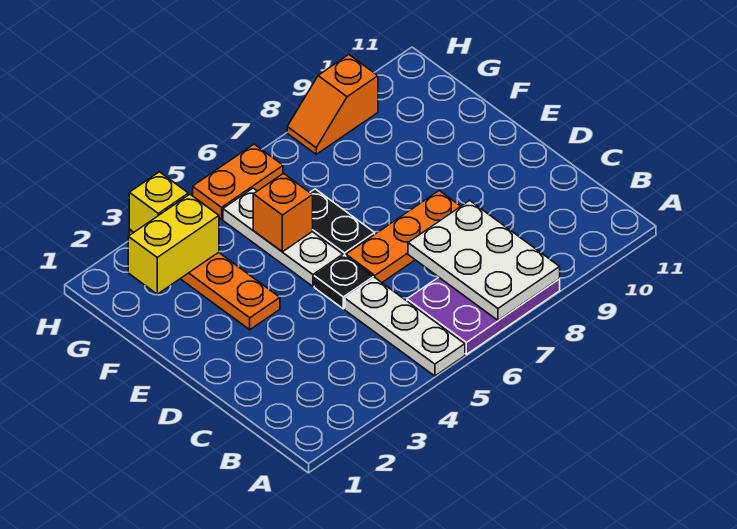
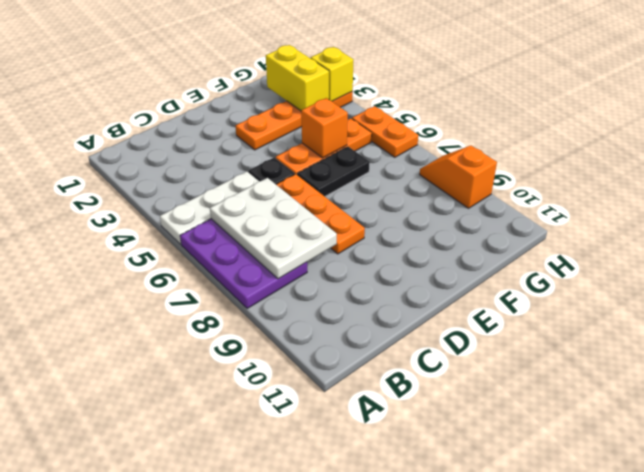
white plate A7:C8 level 2 -> white plate B6:C8 level 2
white plate E5:G5 level 1 -> orange plate E5:G5 level 1

